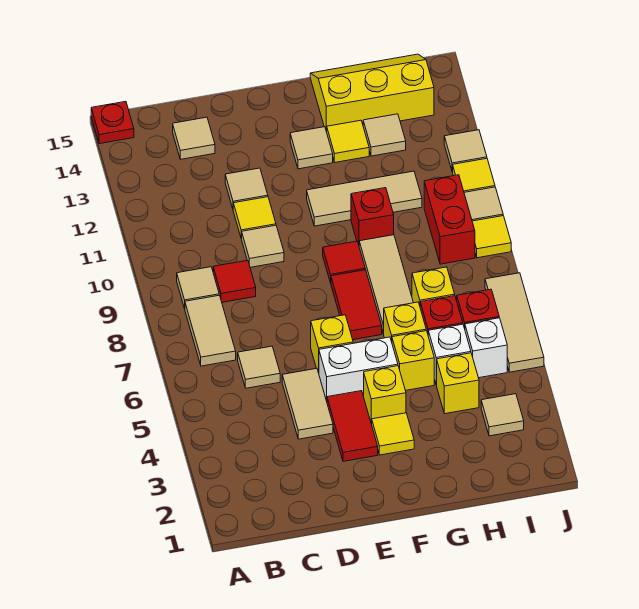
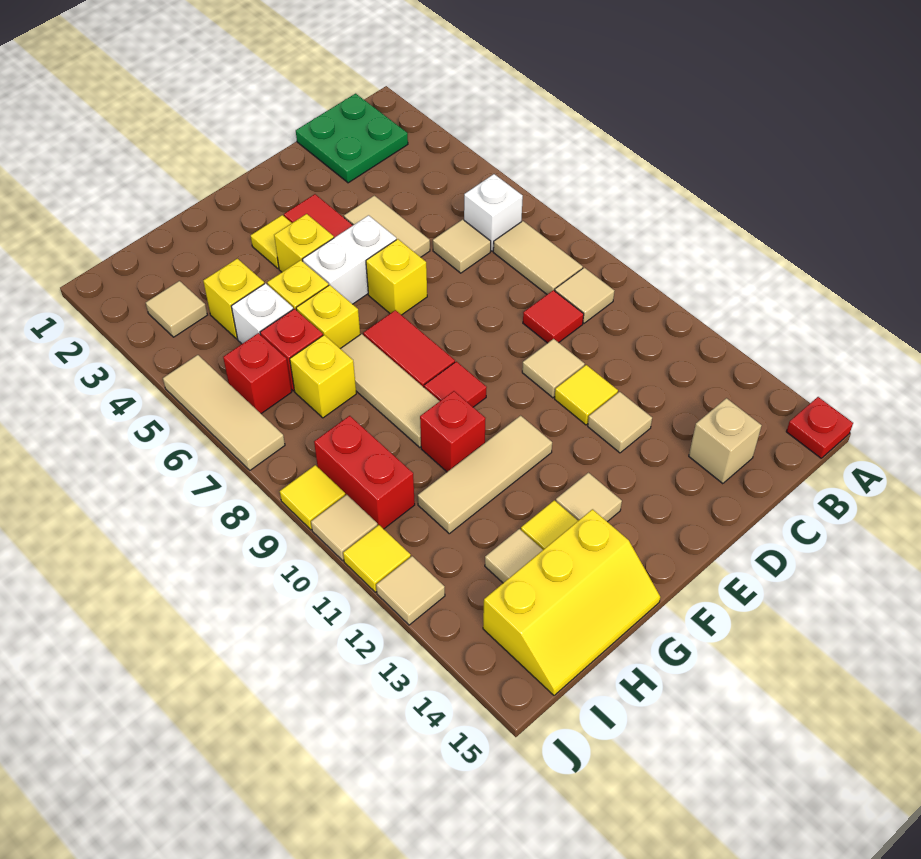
none -> green plate B1:C2 level 1
tan tile C14 level 1 -> tan brick C14 level 1
white brick I5 level 1 -> white brick B6 level 1

